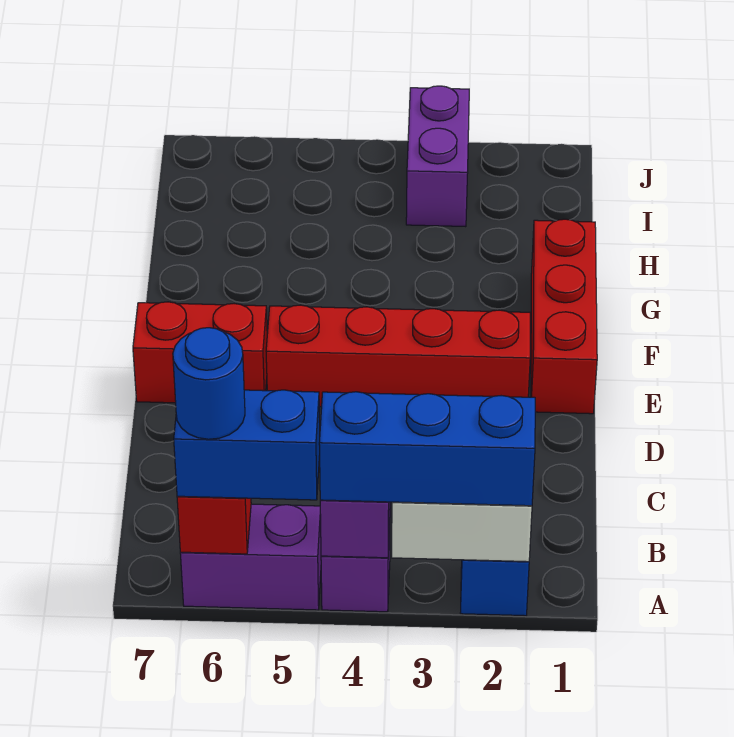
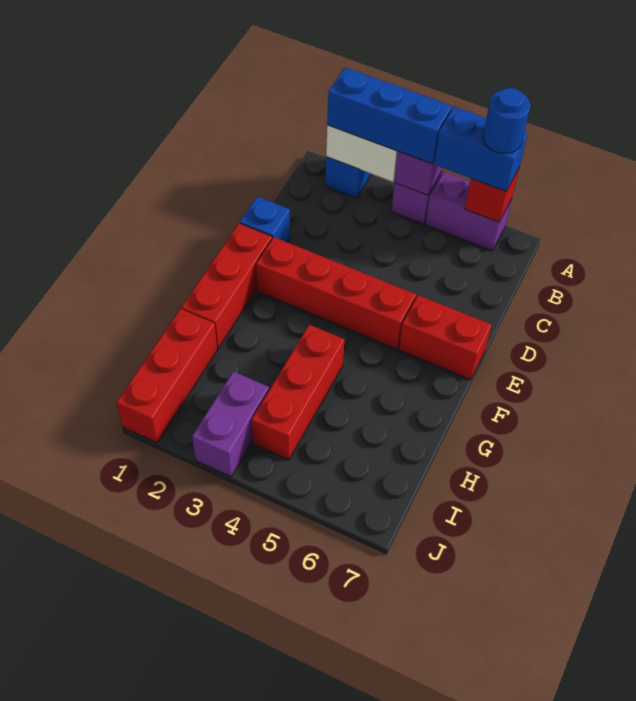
none -> blue brick D1 level 1
none -> red brick G4:I4 level 1
none -> red brick H1:J1 level 1

